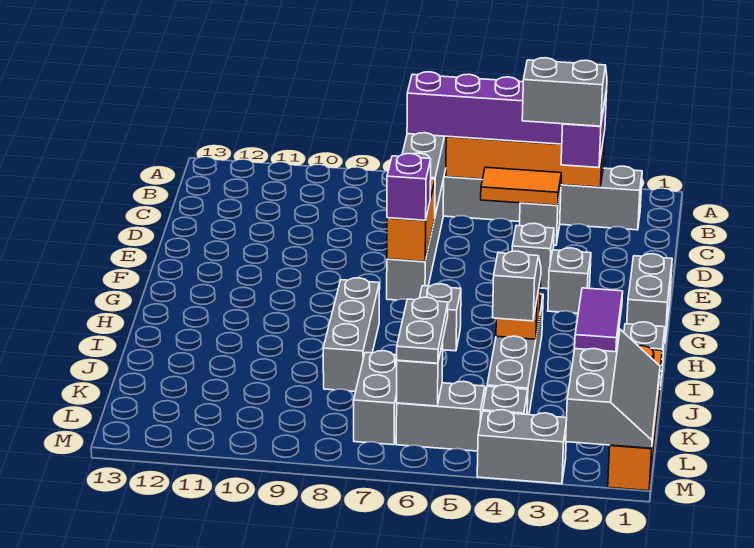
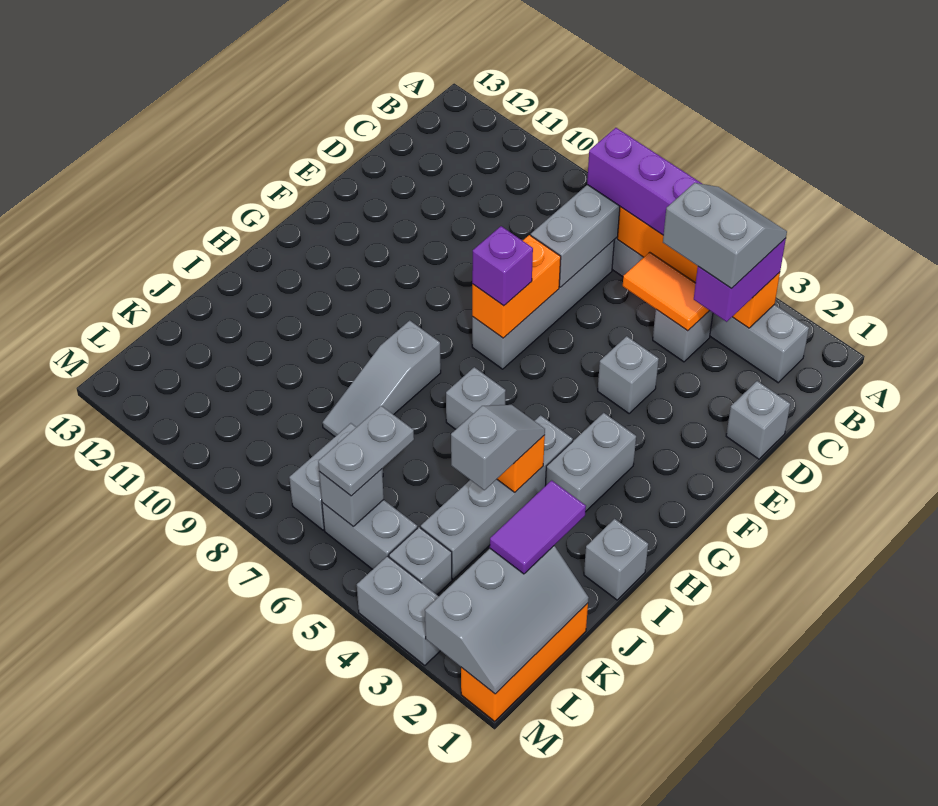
grey brick F1:G1 level 1 -> grey brick G3:H3 level 1
grey brick F3 level 1 -> grey brick D1 level 1
grey brick H8:J8 level 1 -> grey slope H8:J8 level 1 top H
orange brick J1:M1 level 1 -> orange brick K1:M1 level 1

